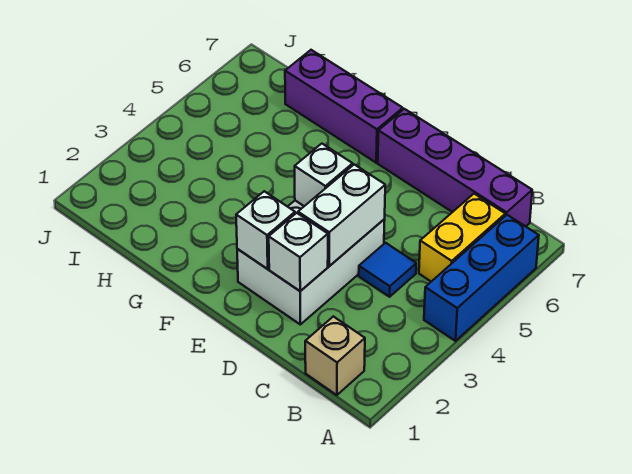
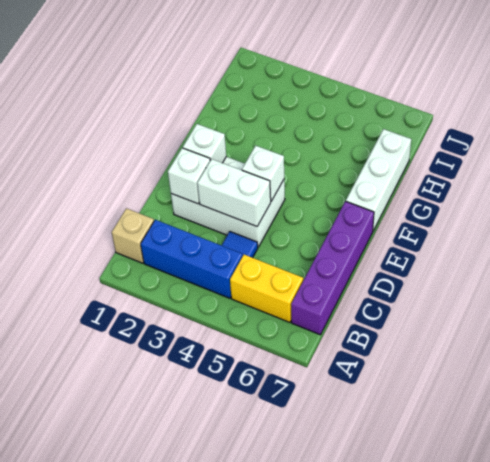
blue brick A4:A6 level 1 -> blue brick B2:B4 level 1
purple brick F7:H7 level 1 -> white brick F7:H7 level 1

